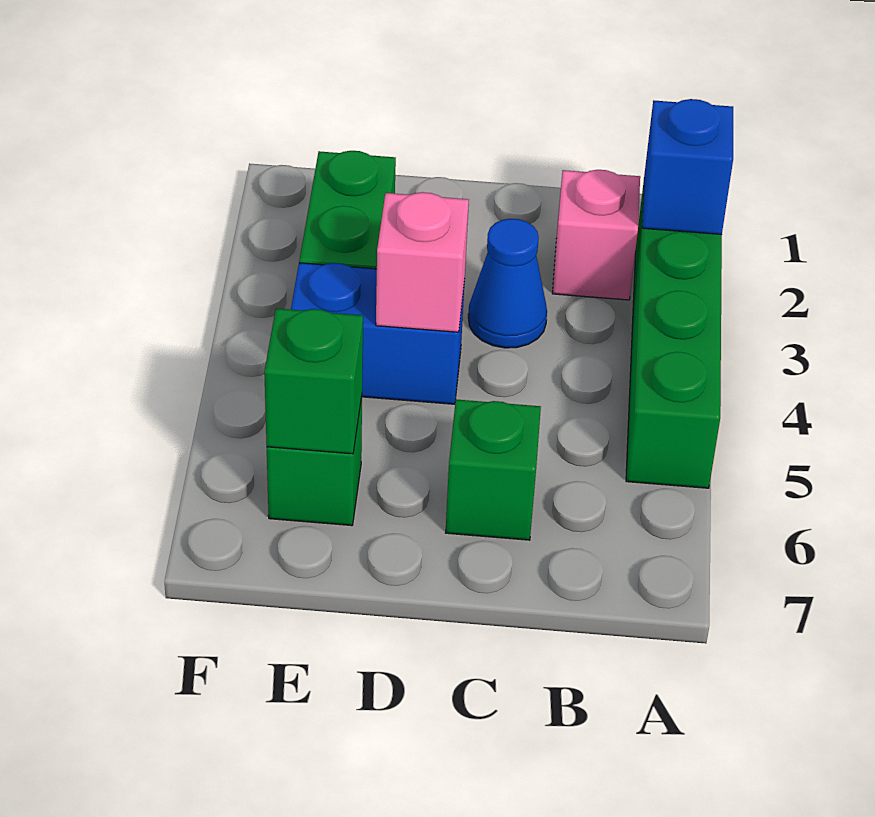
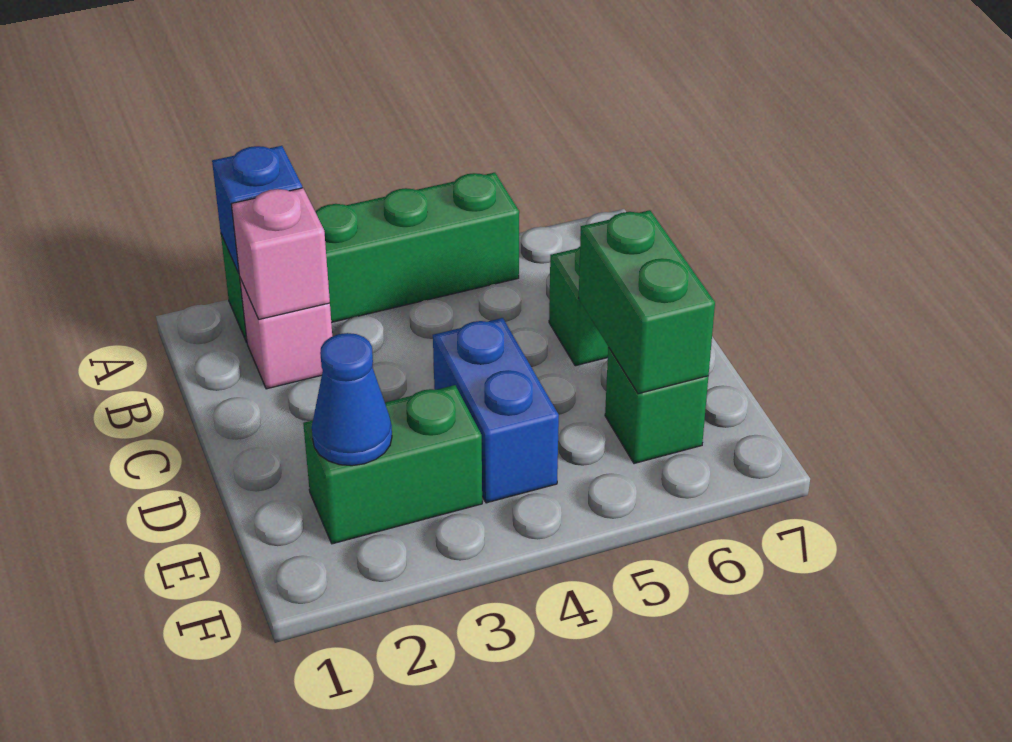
blue cone C3 level 1 -> blue cone E2 level 2
pink brick D4 level 2 -> pink brick B2 level 2
green brick E6 level 2 -> green brick D6:E6 level 2

